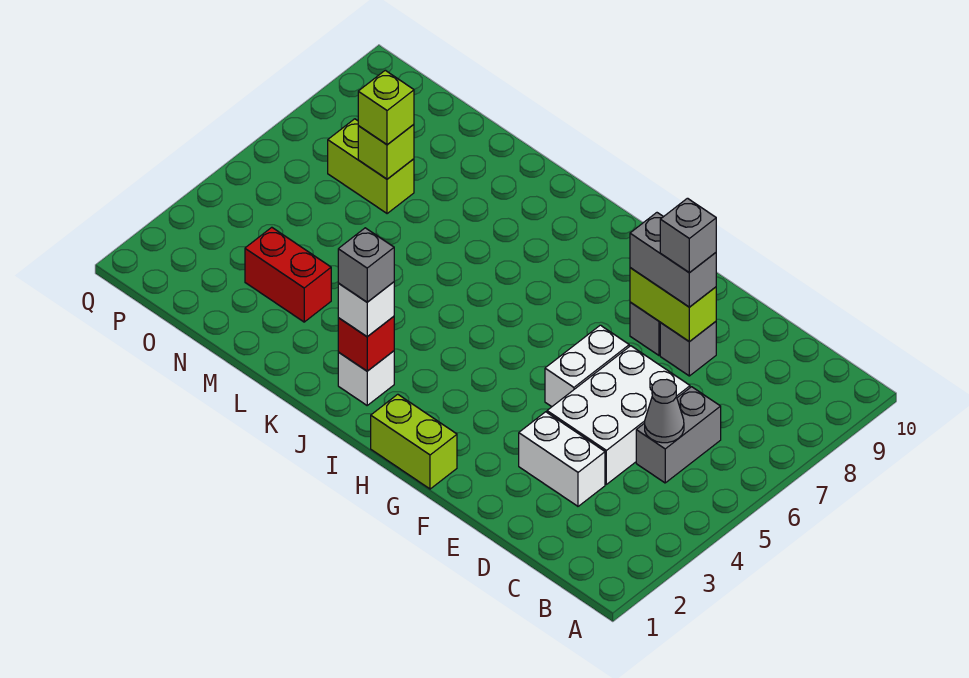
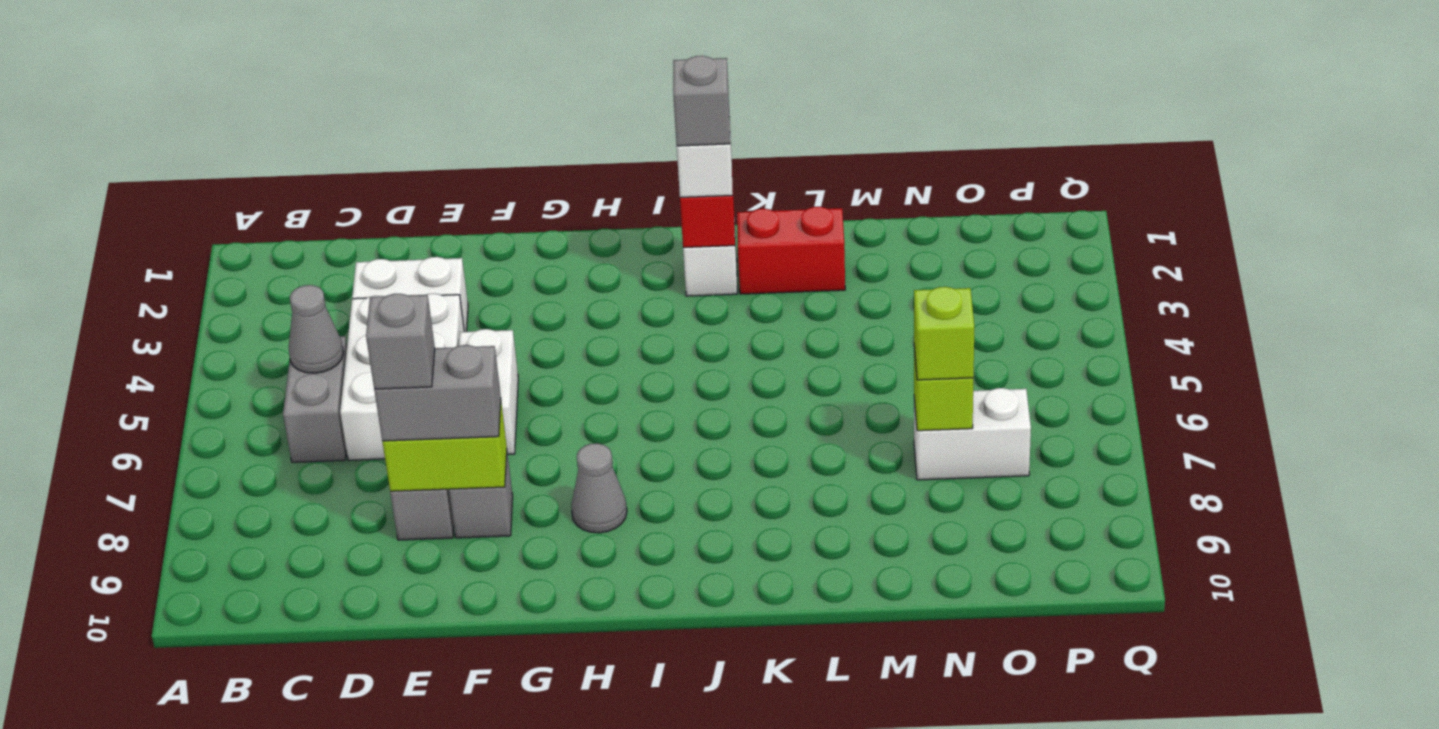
lime brick G1:H1 level 1 -> none
none -> grey cone H8 level 1
red brick M3:N3 level 1 -> red brick K2:L2 level 1
lime brick N7:O7 level 1 -> white brick N7:O7 level 1

